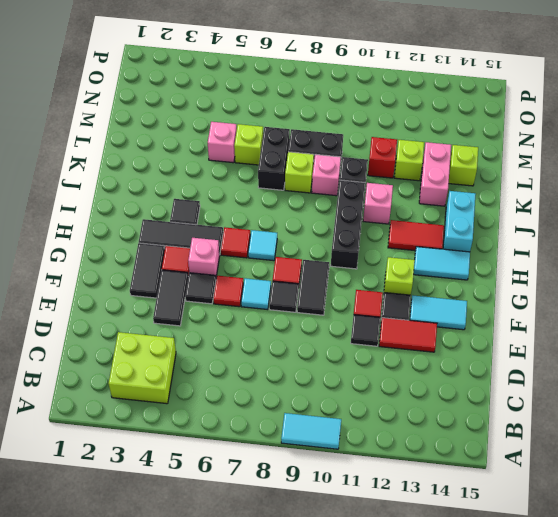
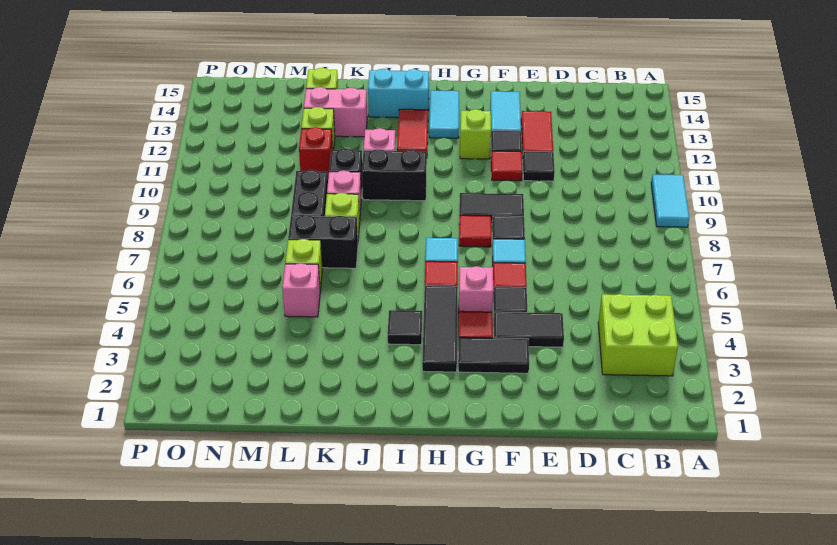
black brick H10:J10 level 1 -> black brick I10:J10 level 1

